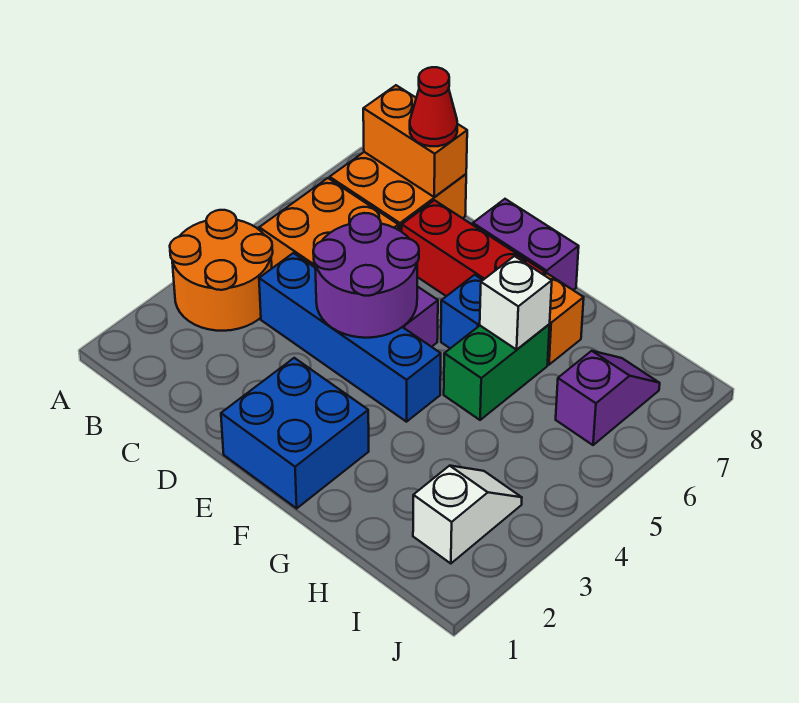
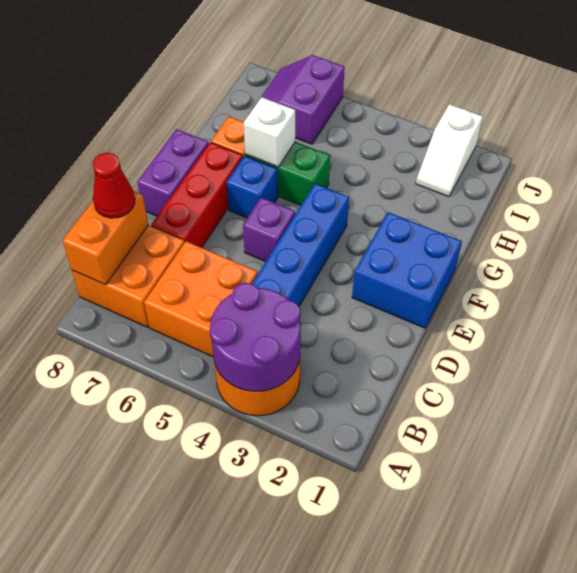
purple round brick D4:E5 level 2 -> purple round brick A3:B4 level 2
white slope I2:I3 level 1 top 2 -> white slope I2:J2 level 1 top J
purple slope I6:I7 level 1 top 6 -> purple slope I6:J7 level 1 top 6

